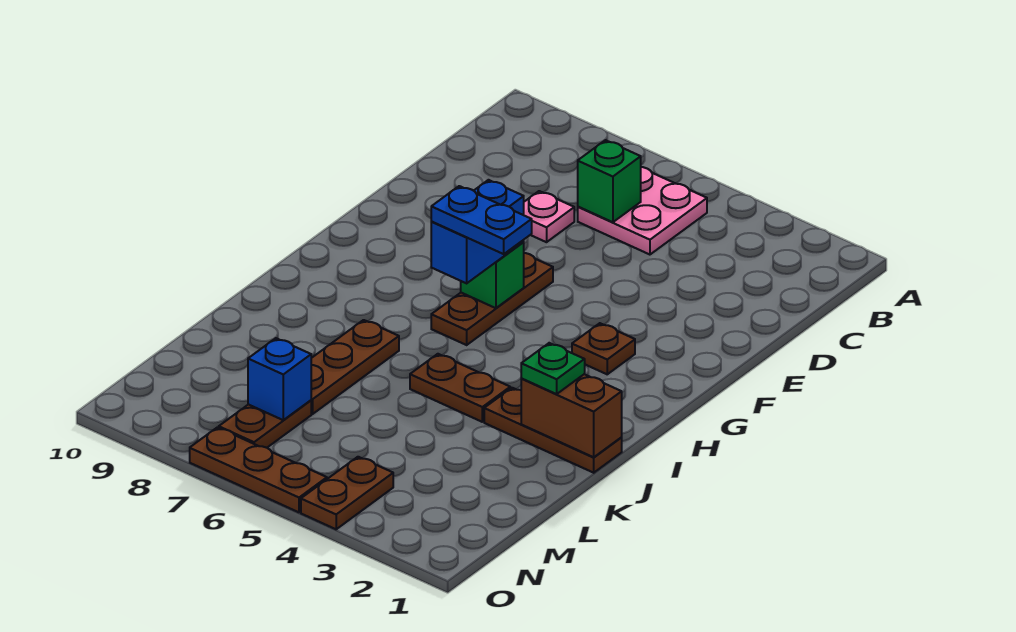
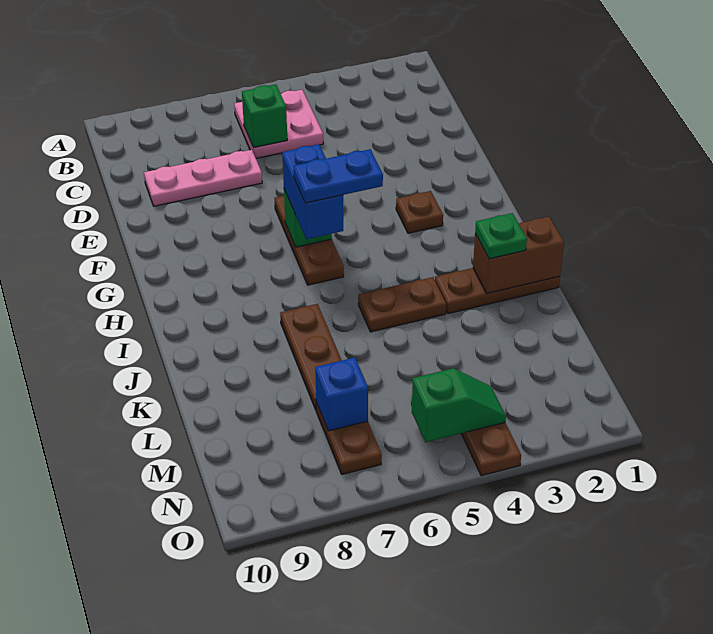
pink plate D7 level 1 -> pink plate D7:D9 level 1
none -> green slope N4:N5 level 2 top 5
brown plate O5:O7 level 1 -> none

